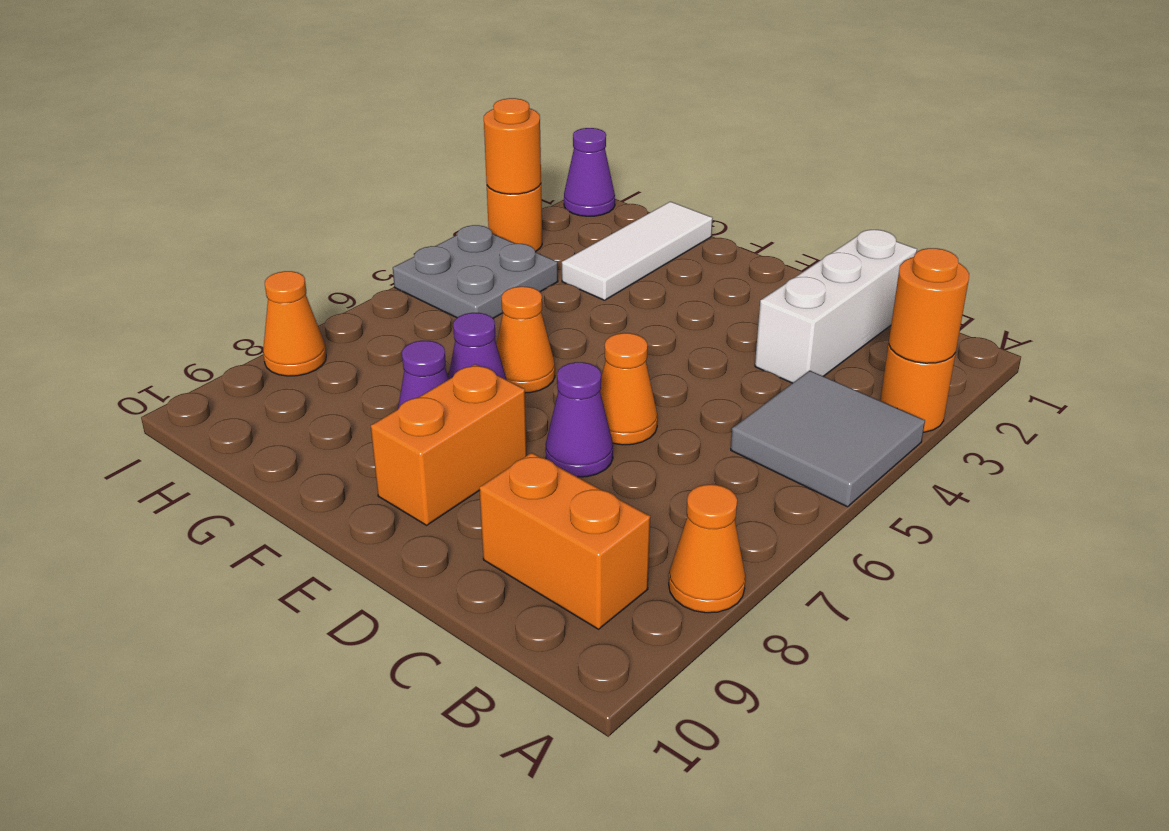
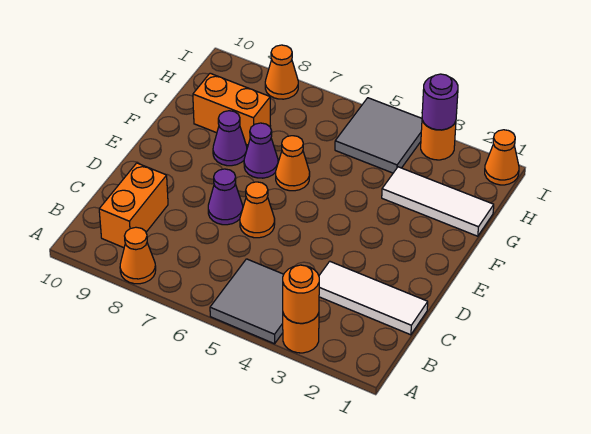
white brick C1:C3 level 1 -> white tile C1:C3 level 1
orange brick E8:E9 level 1 -> orange brick G8:G9 level 1
grey plate H4:I5 level 1 -> grey tile H4:I5 level 1
purple cone I1 level 1 -> orange cone I1 level 1
orange round brick I3 level 2 -> purple round brick I3 level 2

